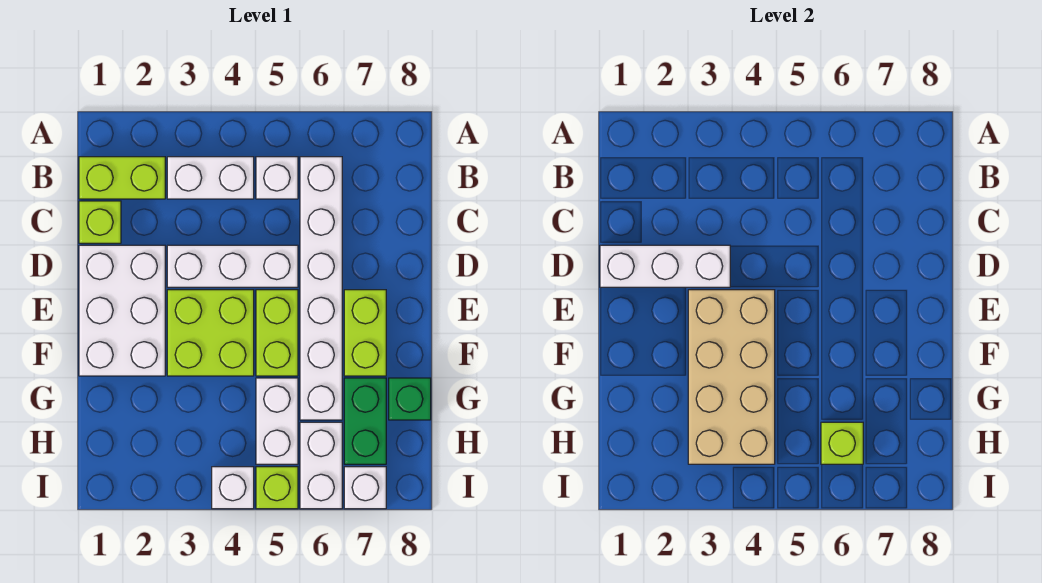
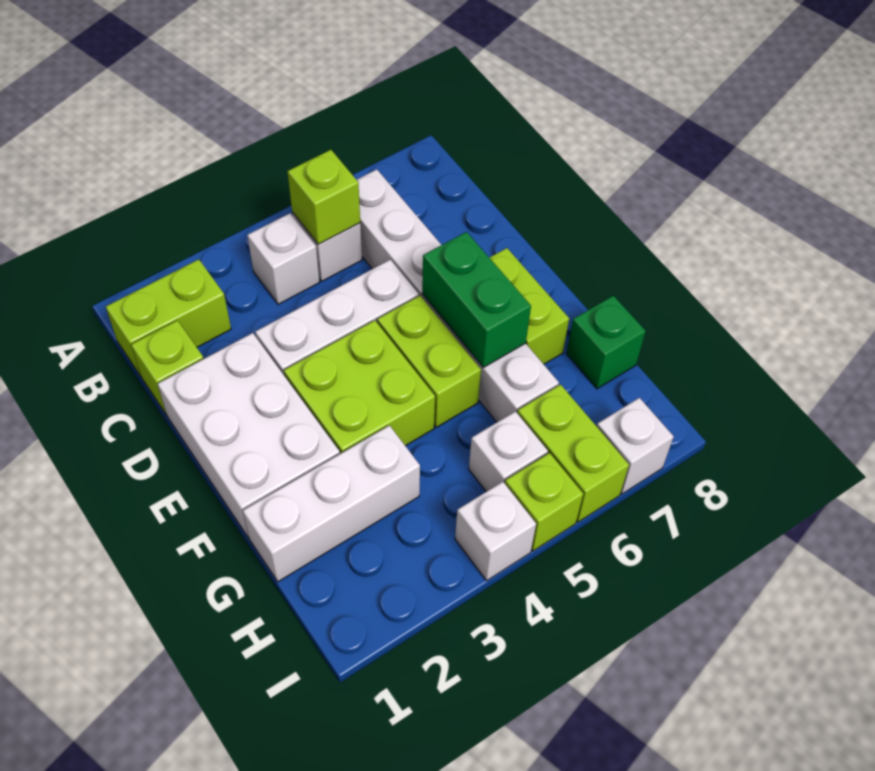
white brick B3:B4 level 1 -> white brick B4 level 1
white brick D1:D3 level 2 -> white brick G1:G3 level 1
tan brick E3:H4 level 2 -> none
white brick G5:H5 level 1 -> white brick H5 level 1
green brick G7:H7 level 1 -> green brick E6:F6 level 2
white brick H6:I6 level 1 -> lime brick H6:I6 level 1
lime brick H6 level 2 -> lime brick B5 level 2

